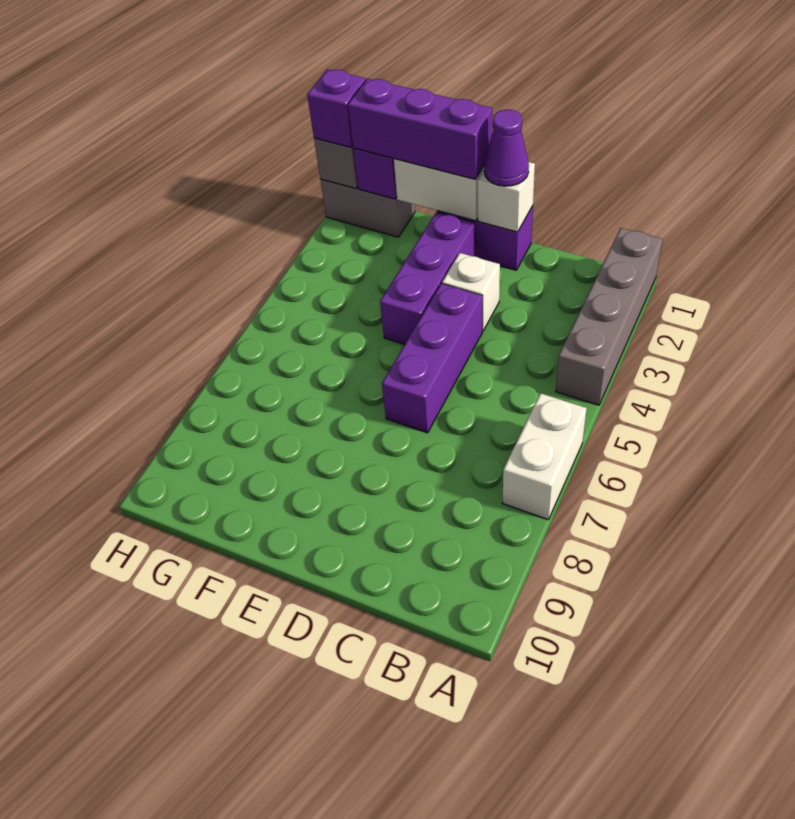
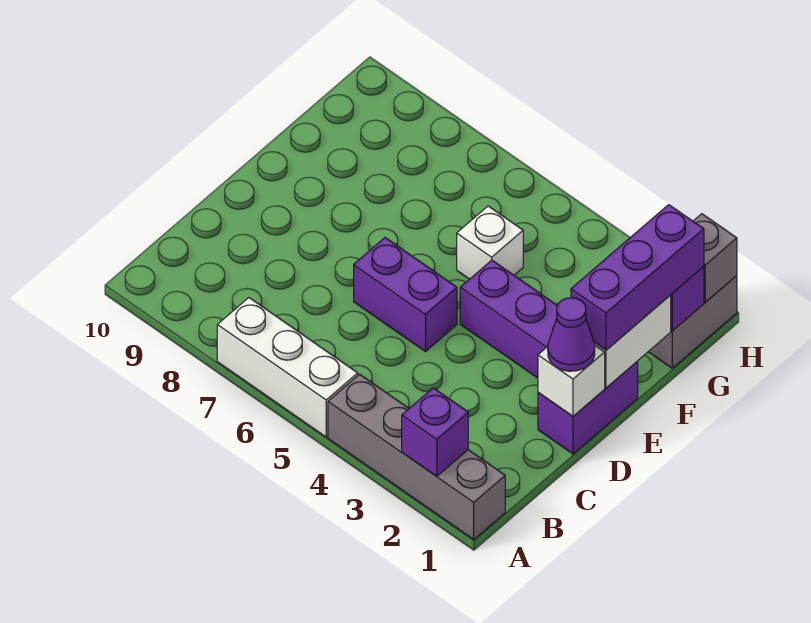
white brick A6:A7 level 1 -> white brick A5:A7 level 1
white brick D3 level 1 -> white brick F5 level 1
purple brick D4:D6 level 1 -> purple brick D5:D6 level 1
purple brick H1 level 3 -> purple brick A2 level 2

